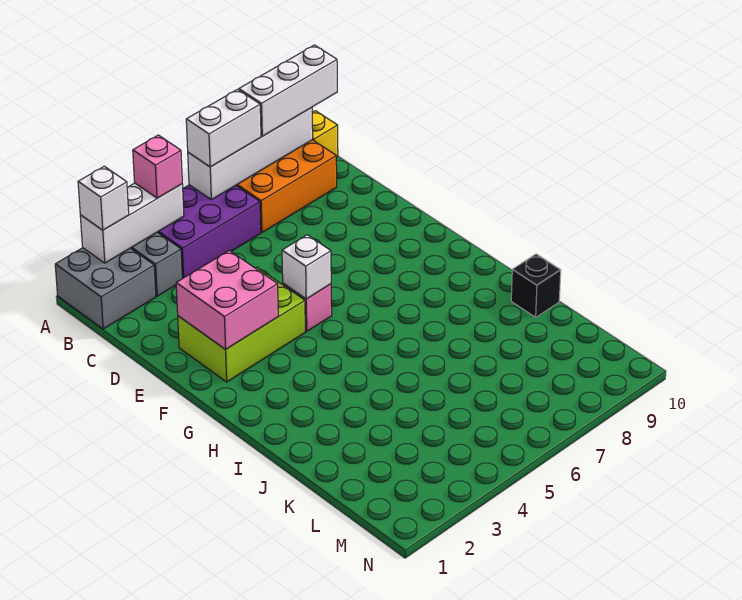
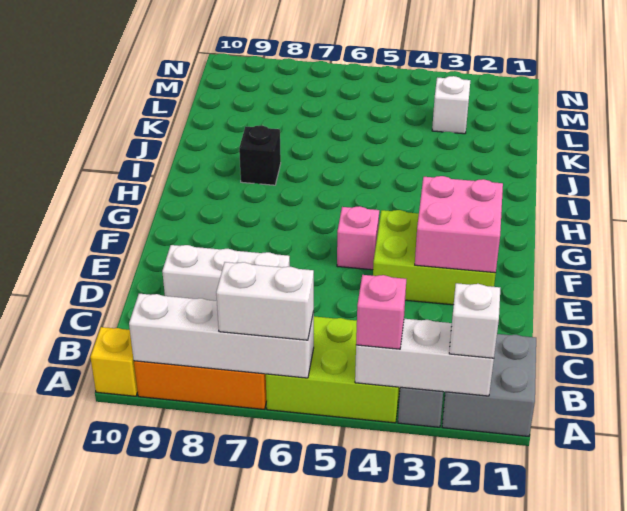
purple brick A4:B6 level 1 -> lime brick A4:B6 level 1
white brick A8:A10 level 3 -> white brick D7:D9 level 1
white brick F5 level 2 -> white brick L3 level 1
black brick J10 level 1 -> black brick I8 level 1

